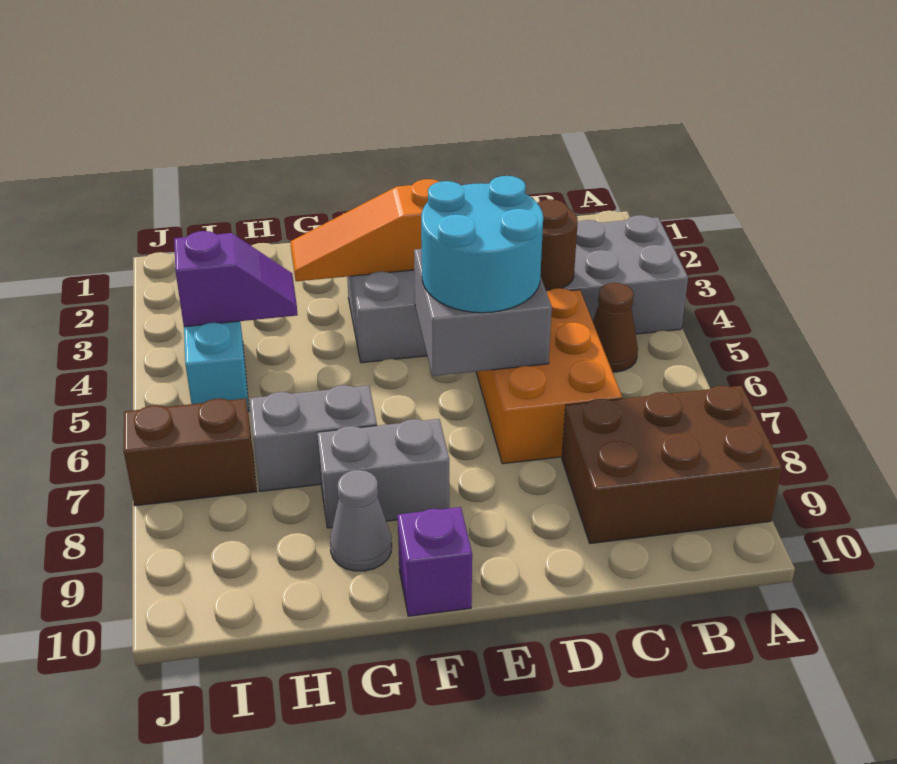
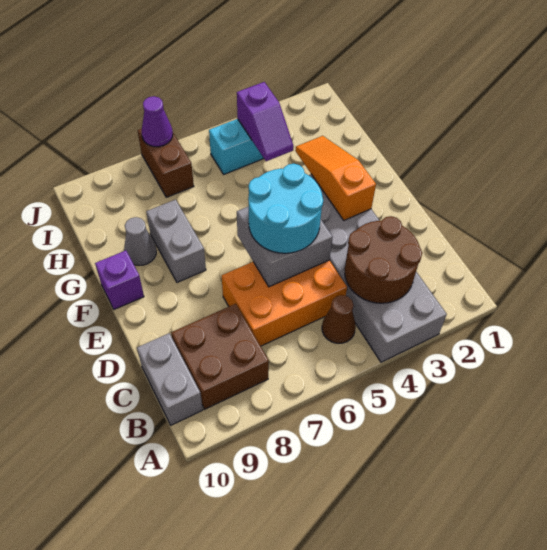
brown brick A8:C9 level 1 -> brown brick B8:C9 level 1
brown round brick C4 level 2 -> brown round brick B3:C4 level 2
grey brick G7:H7 level 1 -> grey brick B10:C10 level 1
none -> purple cone J7 level 2

